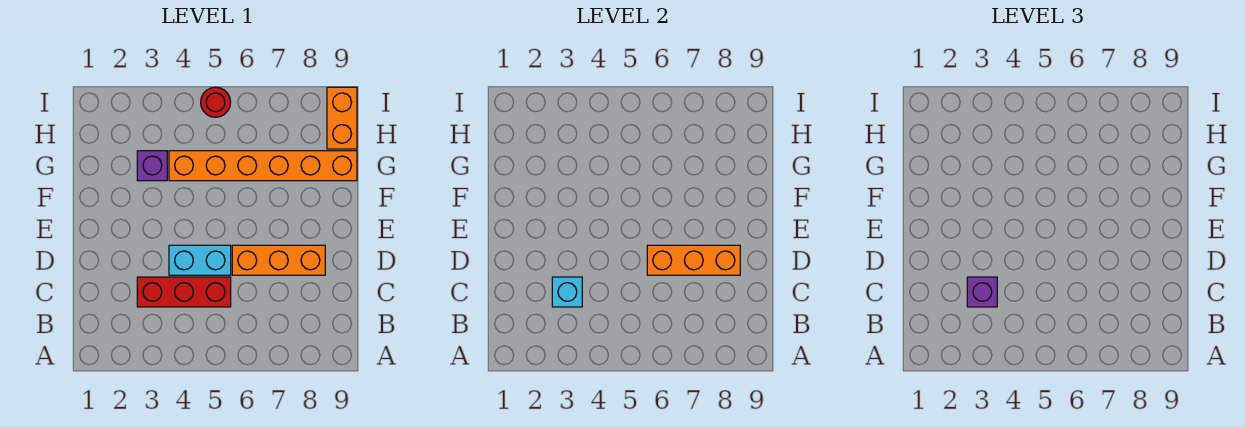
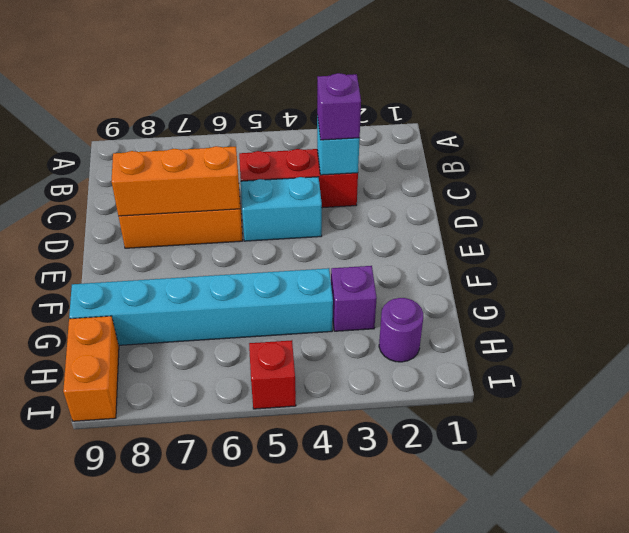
orange brick G4:G9 level 1 -> cyan brick G4:G9 level 1
none -> purple round brick H2 level 1
red round brick I5 level 1 -> red brick I5 level 1

